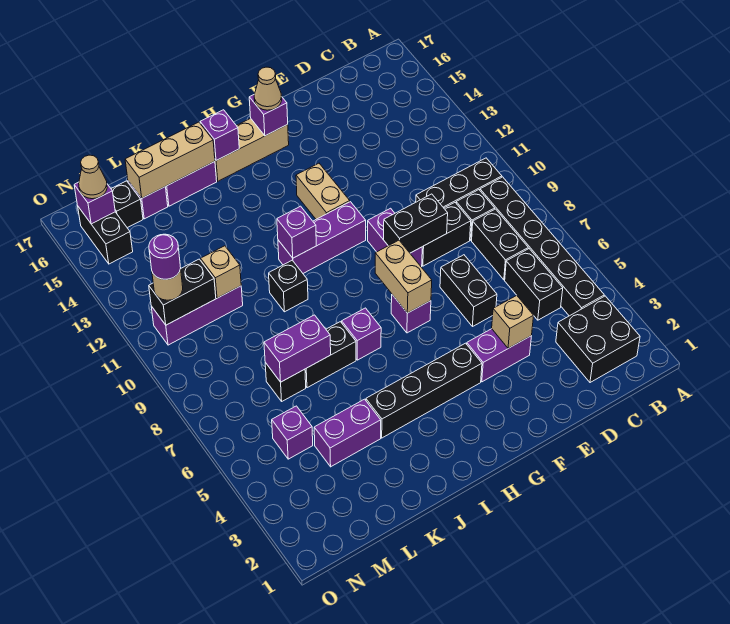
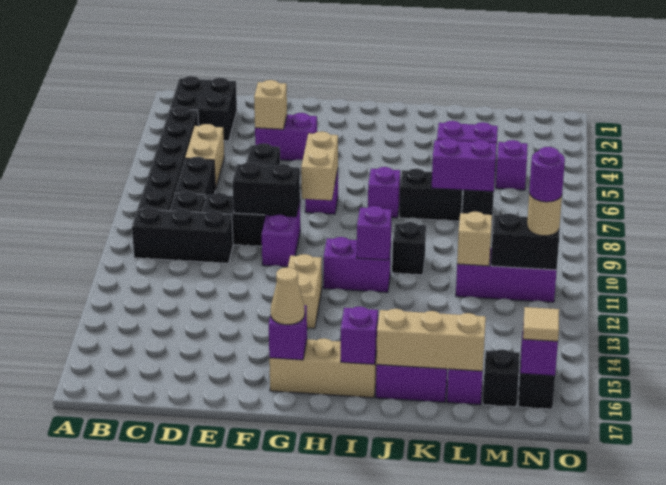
black brick C5:C6 level 1 -> tan brick C5:C6 level 1
black brick G4:J4 level 1 -> none
purple brick G11:I11 level 1 -> purple brick H11:I11 level 1
tan cone N16 level 3 -> tan tile N16 level 3

